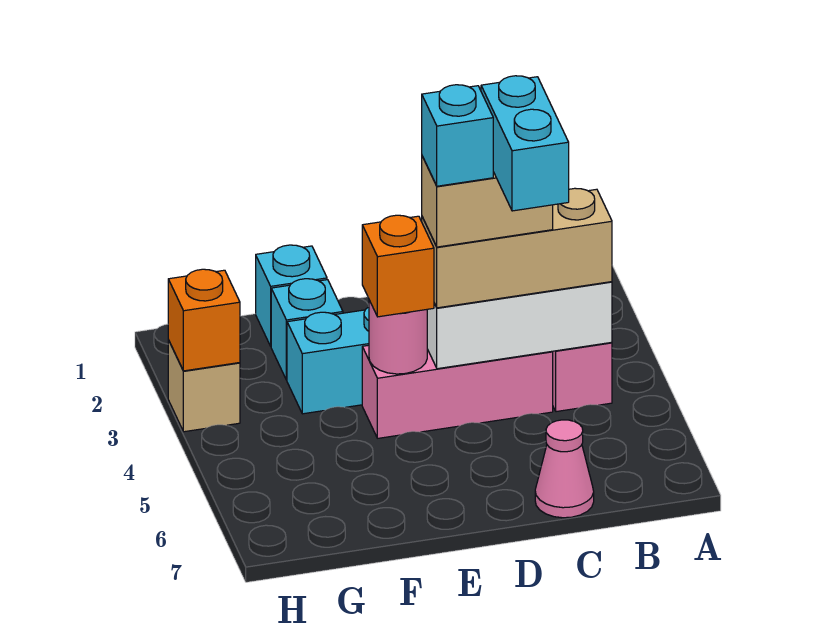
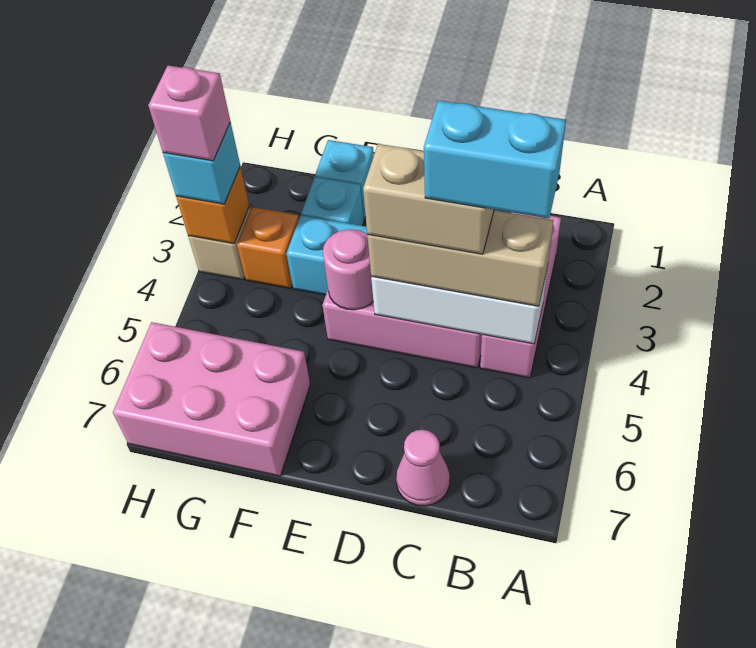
cyan brick C4:C5 level 5 -> cyan brick B4:C4 level 5
cyan brick D4 level 5 -> cyan brick H3 level 3
orange brick E4 level 3 -> orange brick G3 level 1
none -> pink brick F6:H7 level 1
none -> pink brick H3 level 4

